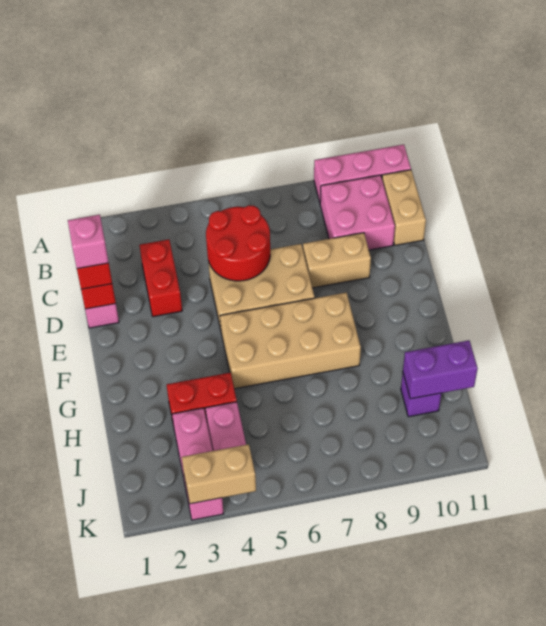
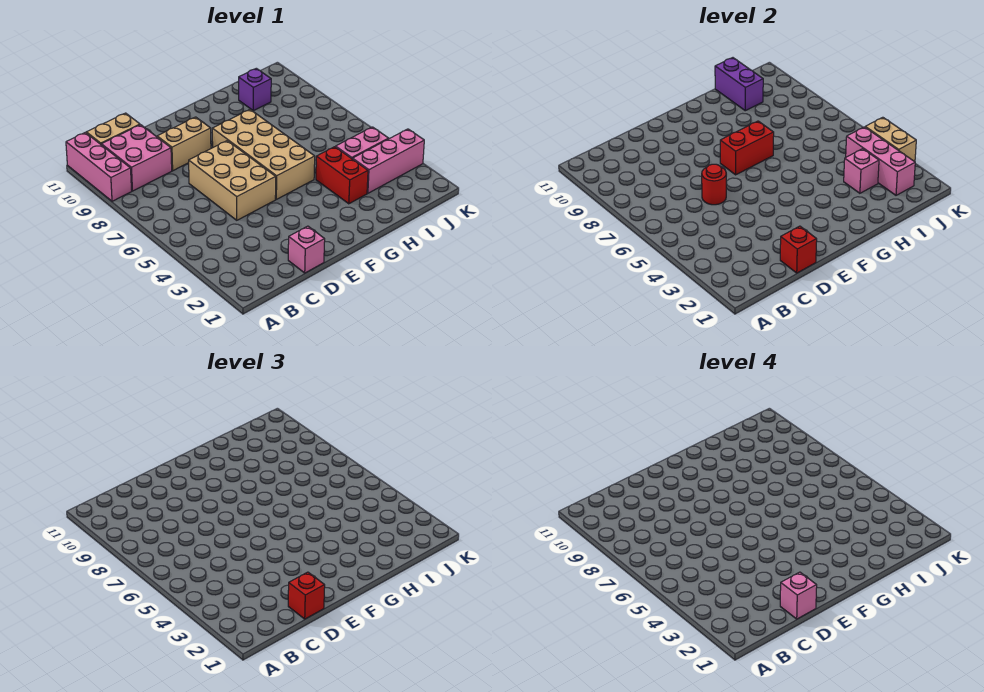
red brick C3:D3 level 1 -> red brick F7:G7 level 2
red round brick C5:D6 level 2 -> red round brick D6 level 2
tan brick D8:D9 level 1 -> tan brick D9:E9 level 1
none -> pink brick I3 level 2
none -> pink brick J2:J4 level 2

